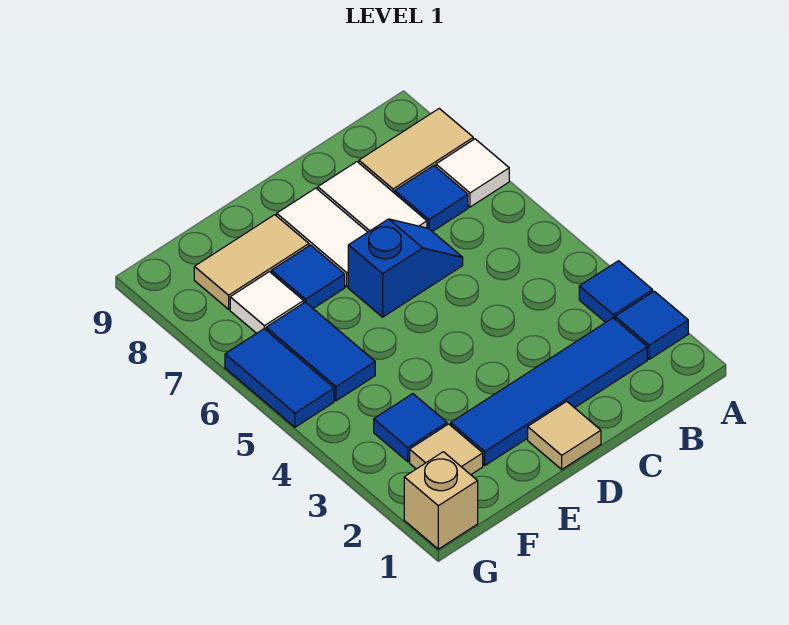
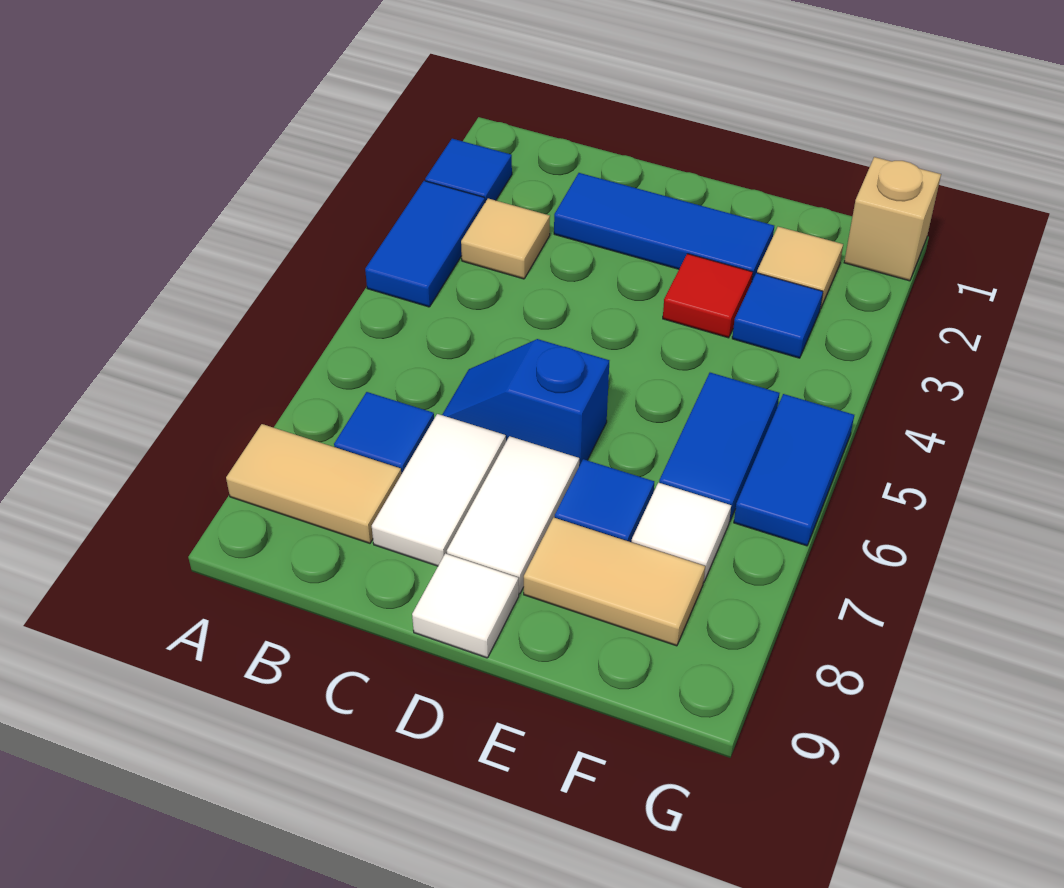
blue tile A3 level 1 -> blue tile A3:A4 level 1
white tile A7 level 1 -> white tile D9 level 1
blue tile B2:E2 level 1 -> blue tile C2:E2 level 1
tan tile D1 level 1 -> tan tile B3 level 1
none -> red tile E3 level 1

